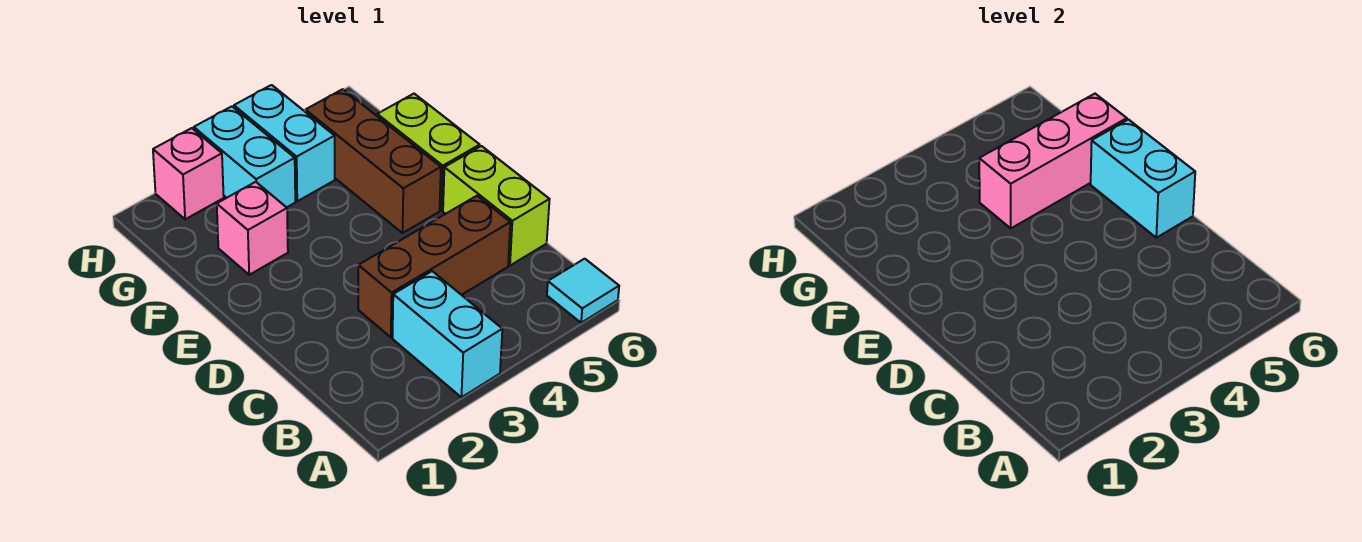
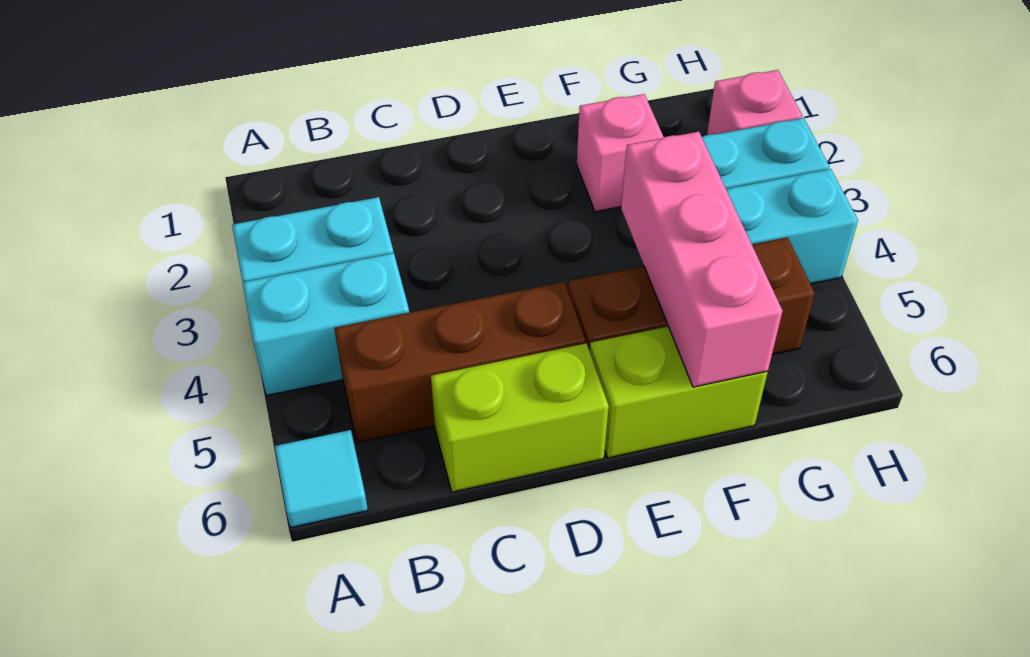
brown brick C3:C5 level 1 -> brown brick B5:D5 level 1
cyan brick D6:E6 level 2 -> cyan brick A4:B4 level 1

